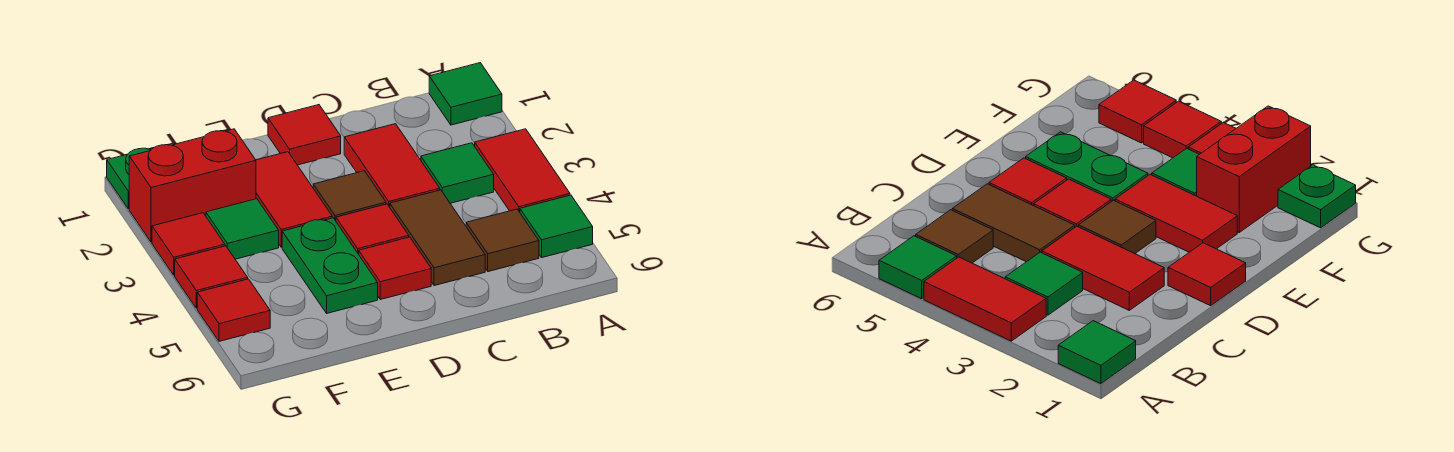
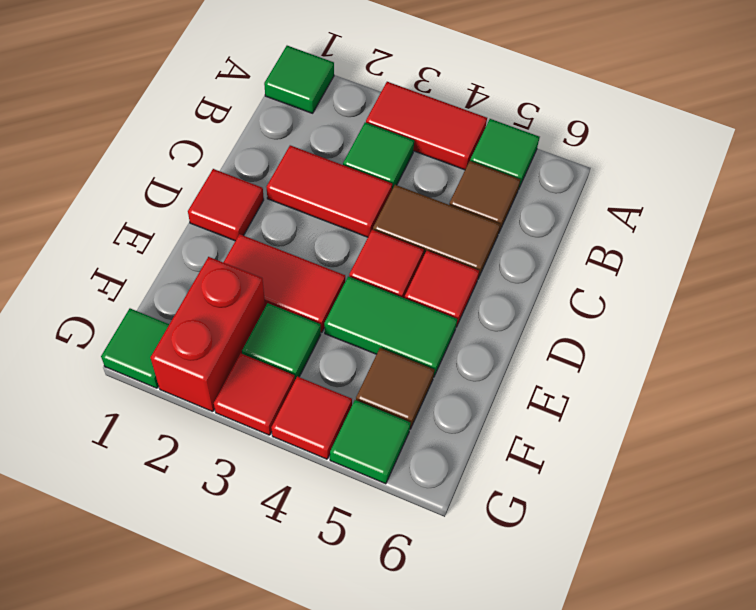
brown tile D3 level 1 -> brown tile F5 level 1
green plate E4:E5 level 1 -> green tile E4:E5 level 1
green plate G1 level 1 -> green tile G1 level 1
red tile G5 level 1 -> green tile G5 level 1

